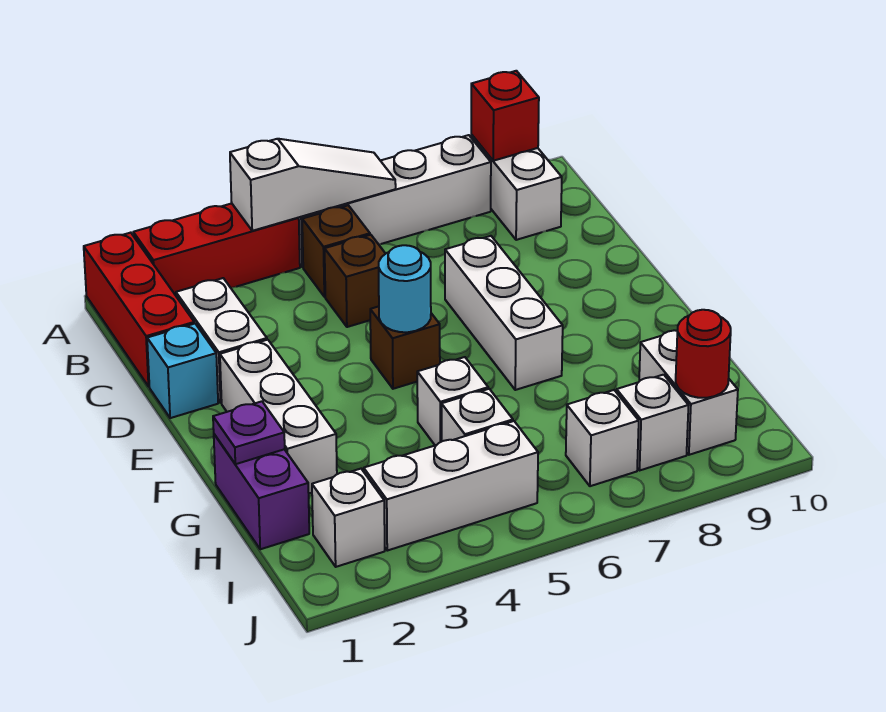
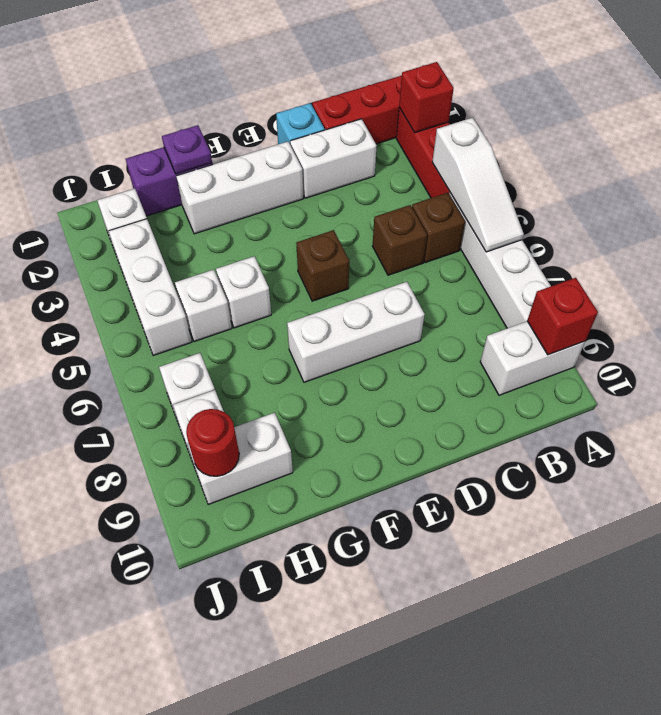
none -> red brick A2 level 2
cyan round brick E5 level 2 -> none

